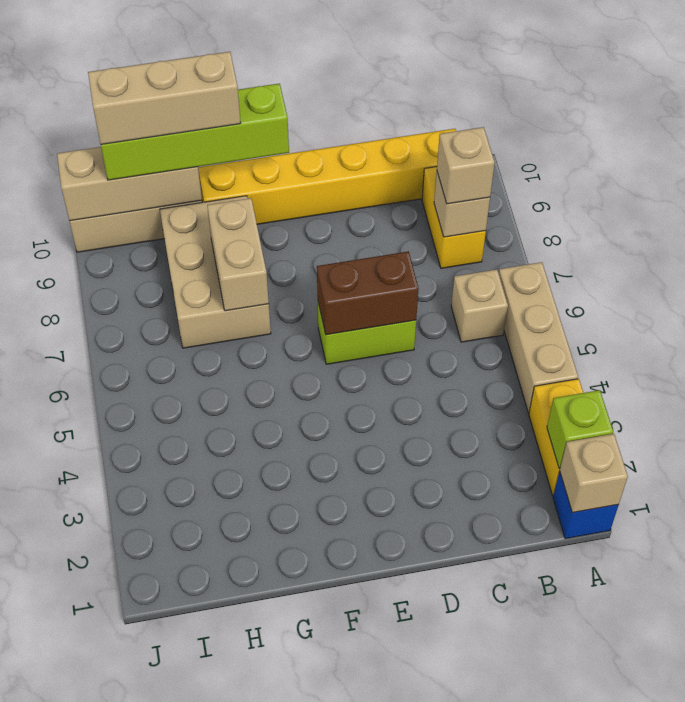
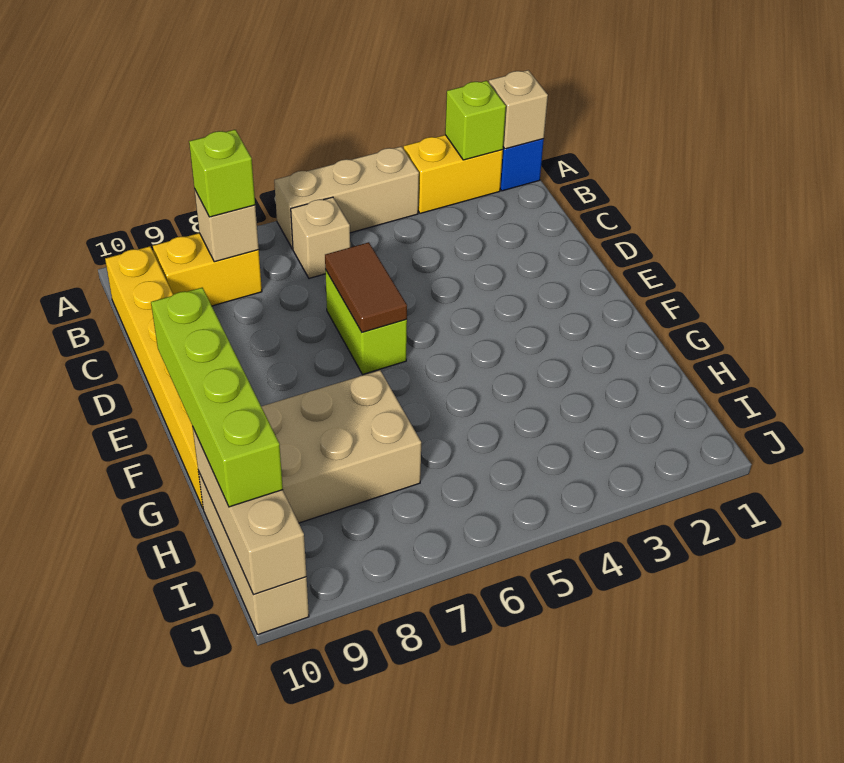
tan brick B8 level 3 -> lime brick B8 level 3
brown brick D6:E6 level 2 -> brown tile D6:E6 level 2
tan brick G7:G8 level 2 -> none
tan brick G10:I10 level 4 -> none

